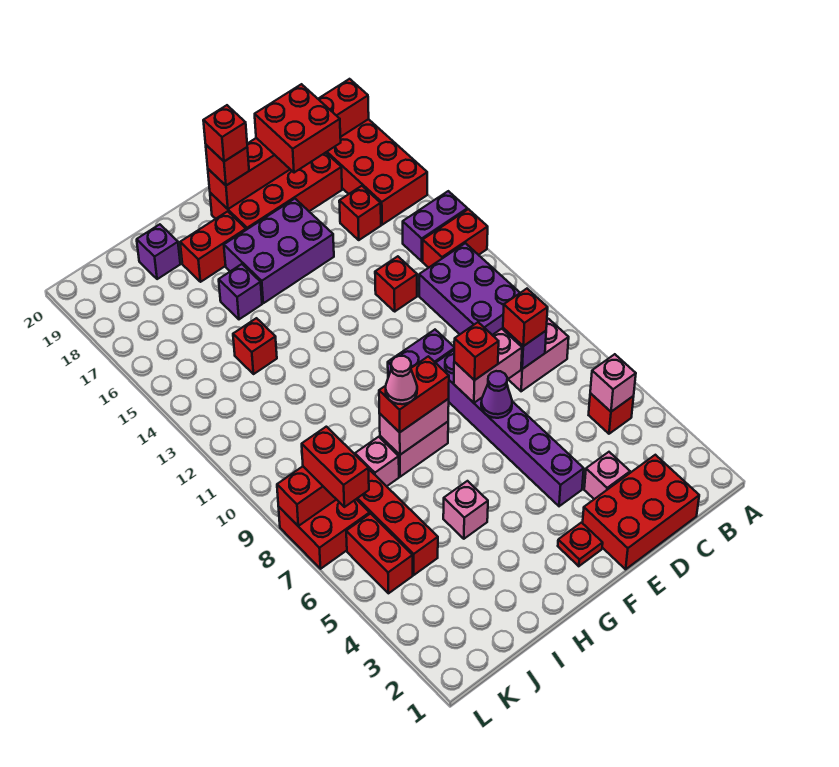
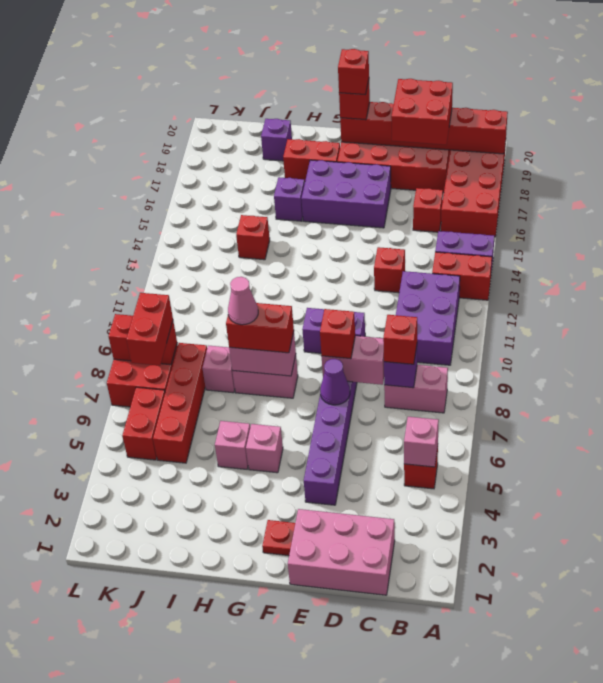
red brick C1:E2 level 1 -> pink brick C1:E2 level 1
pink brick D3 level 1 -> pink brick G5 level 1

